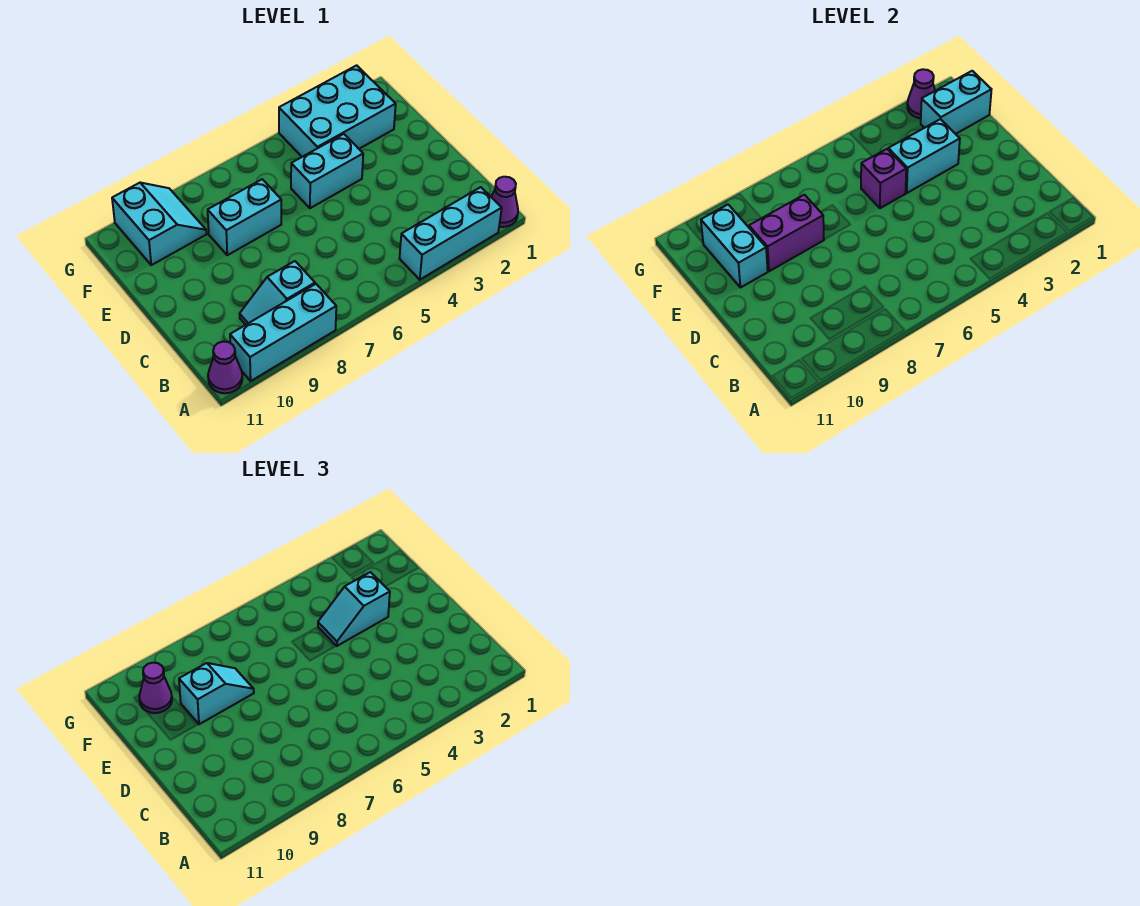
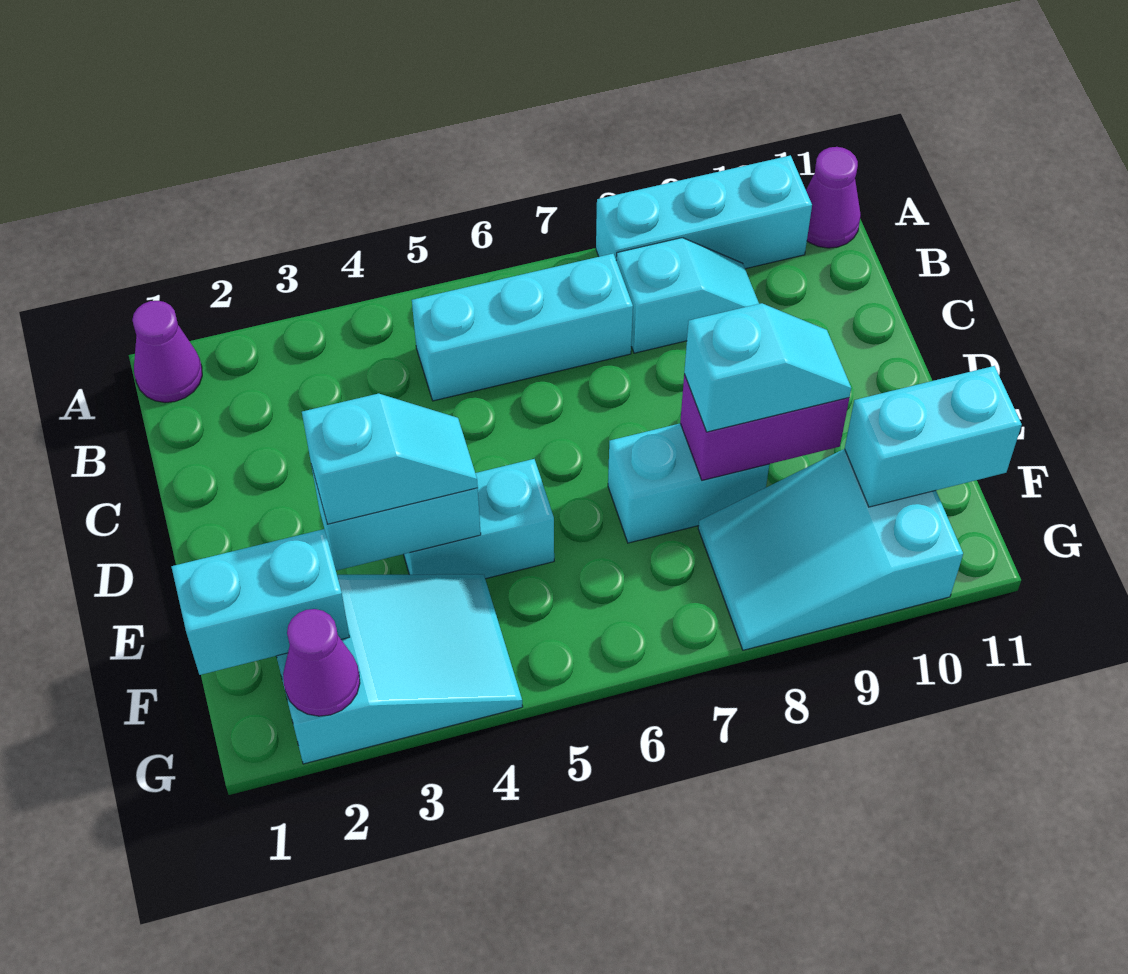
cyan brick A2:A4 level 1 -> cyan brick B5:B7 level 1
purple brick E5 level 2 -> none
cyan slope E8:E9 level 3 top 9 -> cyan slope E8:E9 level 3 top 8
cyan brick E10:F10 level 2 -> cyan brick F10:F11 level 2
cyan brick F2:G4 level 1 -> cyan slope F2:G4 level 1 top 2
cyan slope F9:G10 level 1 top 10 -> cyan slope F8:G10 level 1 top 10
purple cone F10 level 3 -> none

